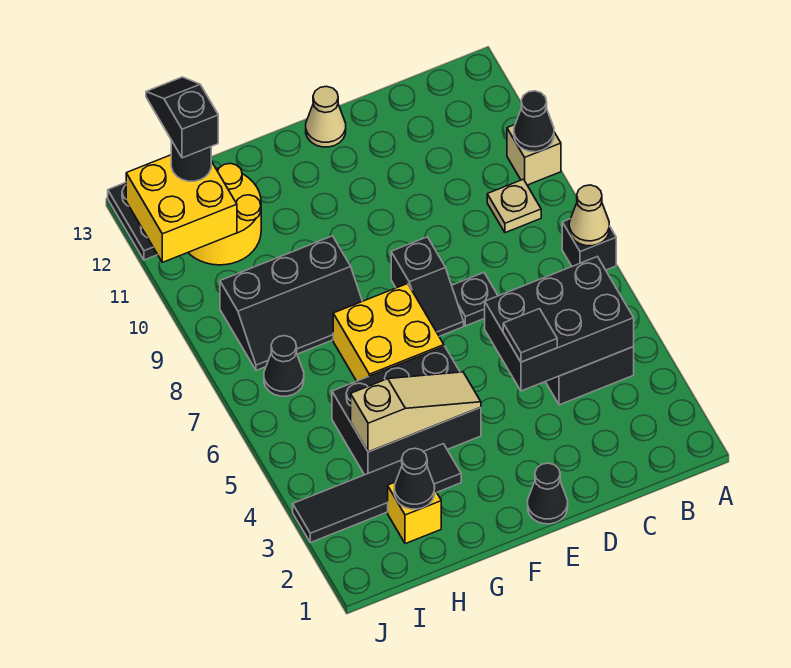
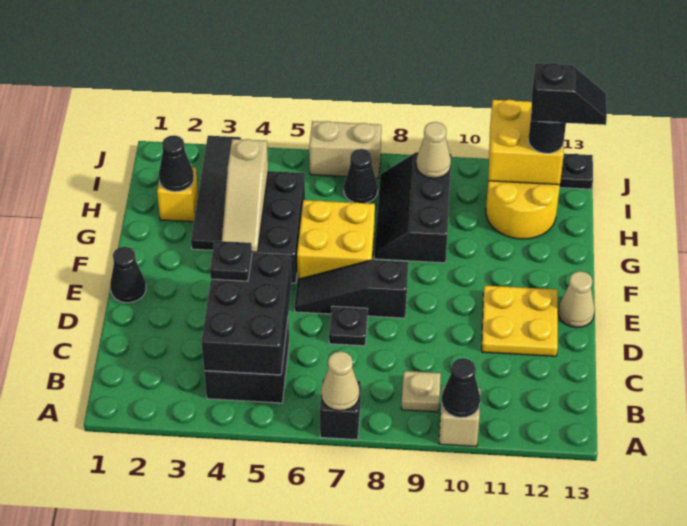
black tile D4 level 3 -> black plate D4 level 3
none -> yellow plate D11:E12 level 1
black slope E7:E8 level 1 top 8 -> black slope E6:E8 level 1 top 8
none -> tan cone I9 level 2
none -> tan brick J6:J7 level 1

